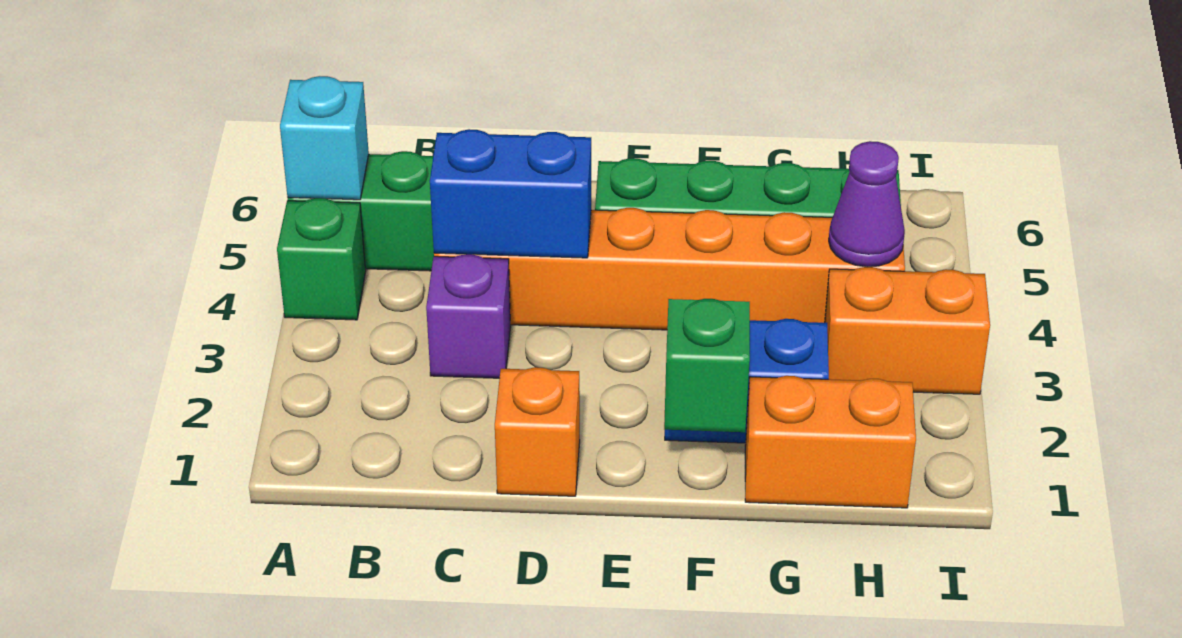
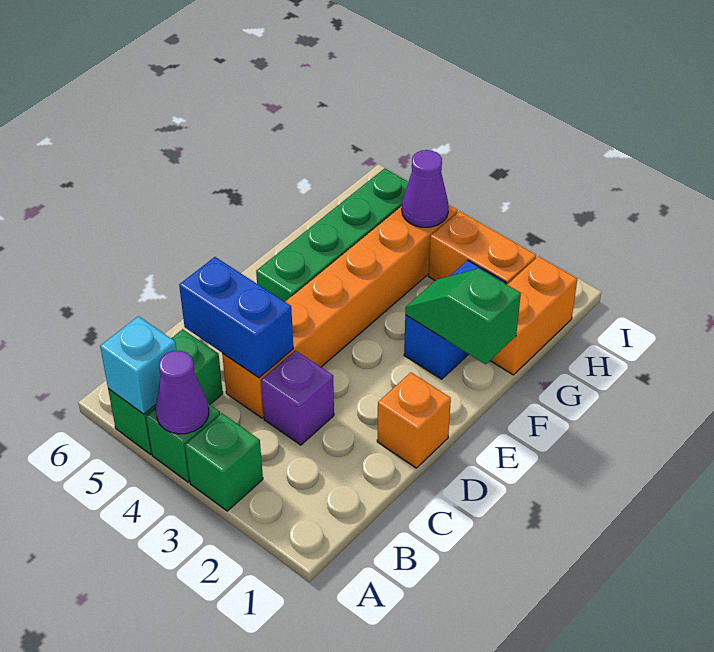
none -> green brick A3 level 1
none -> purple cone A4 level 2
blue brick C4:D4 level 2 -> blue brick C4:C5 level 2
orange brick H3:I3 level 1 -> orange brick H2:H3 level 1

